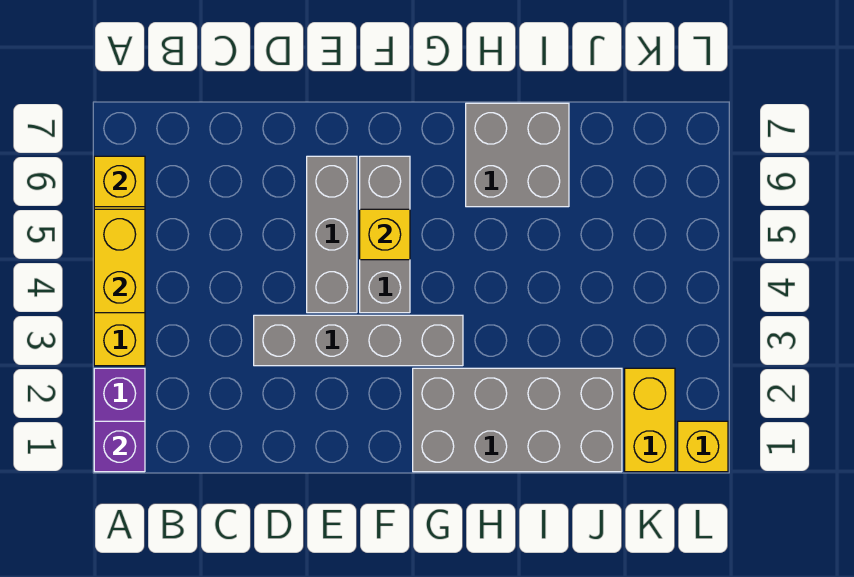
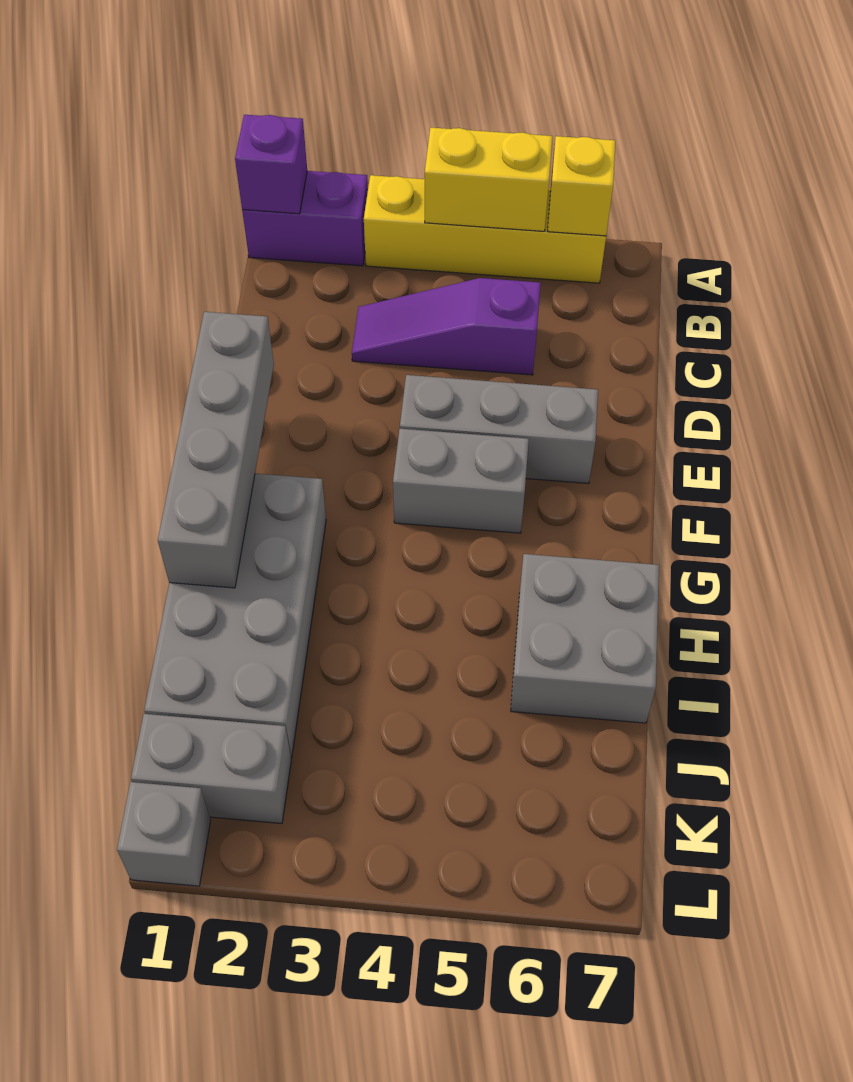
none -> purple slope C3:C5 level 1 top 5
grey brick D3:G3 level 1 -> grey brick E1:H1 level 2
grey brick F4:F6 level 1 -> grey brick F4:F5 level 1
yellow brick F5 level 2 -> none
yellow brick K1:K2 level 1 -> grey brick K1:K2 level 1
yellow brick L1 level 1 -> grey brick L1 level 1

